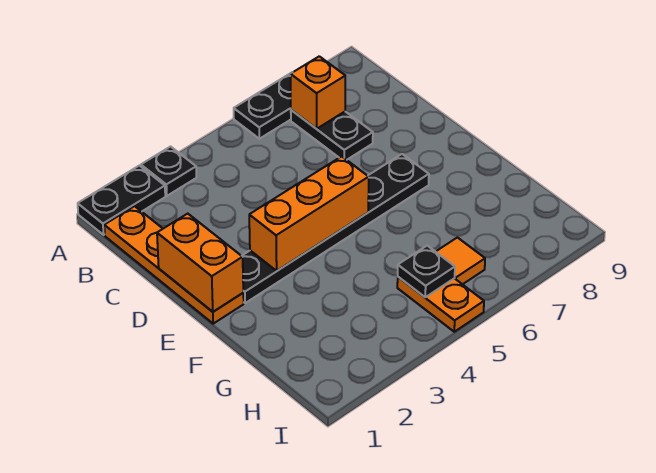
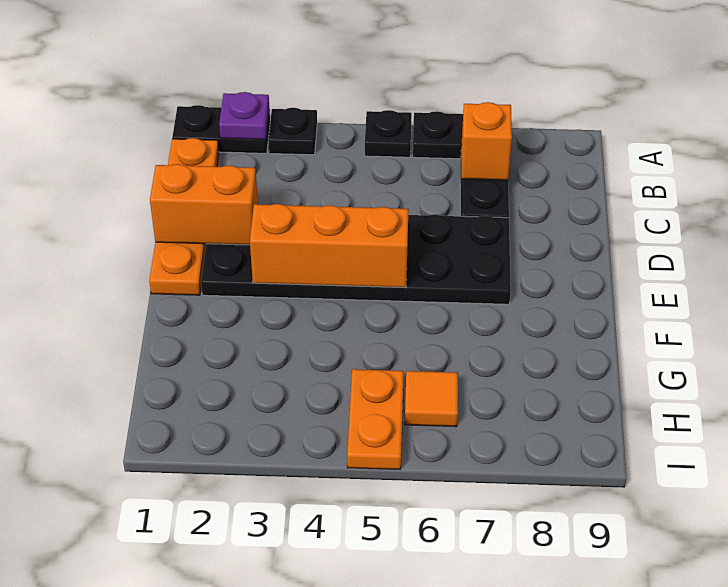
none -> purple plate A2 level 2
orange brick D1:E1 level 2 -> orange brick D1:D2 level 2
black plate E2:E7 level 1 -> black plate D2:E7 level 1
black plate H5 level 2 -> black plate A5 level 1

